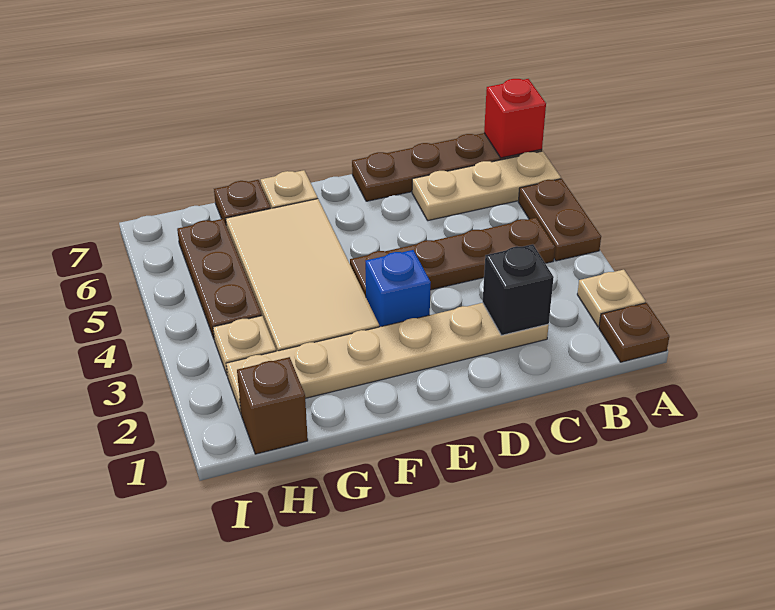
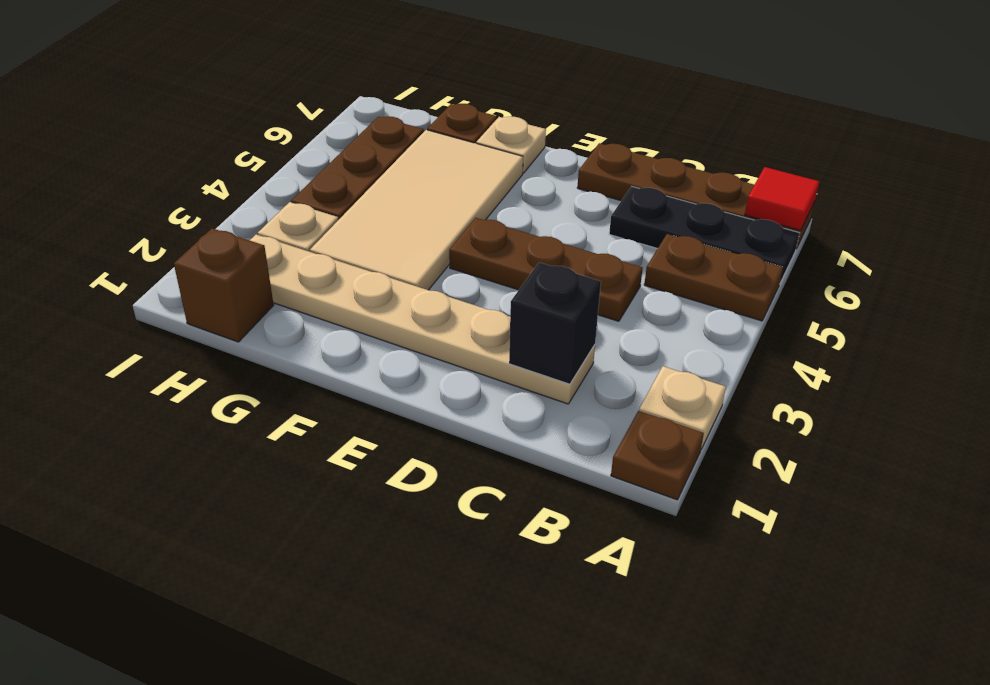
brown plate A4:A5 level 1 -> brown plate A5:B5 level 1
tan plate A6:C6 level 1 -> black plate A6:C6 level 1
red brick A7 level 2 -> red tile A7 level 2
brown plate B4:E4 level 1 -> brown plate C4:E4 level 1
blue brick E3 level 1 -> none

